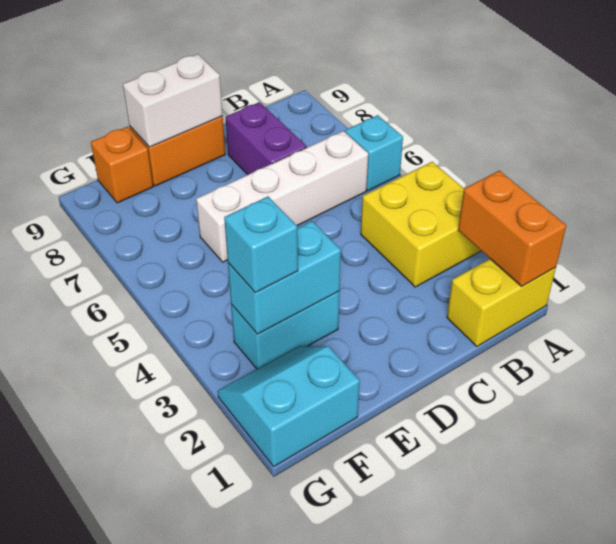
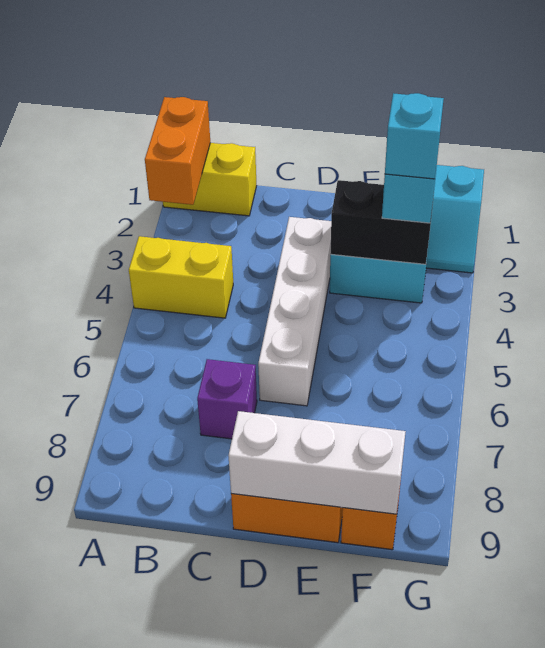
yellow brick A3:B4 level 1 -> yellow brick A4:B4 level 1
cyan brick A6 level 1 -> cyan brick F3 level 4
white brick B6:E6 level 1 -> white brick D3:D6 level 1
purple brick C7:C8 level 1 -> purple brick C7 level 1
white brick D9:E9 level 2 -> white brick D9:F9 level 2
cyan brick E3:F3 level 2 -> black brick E3:F3 level 2

